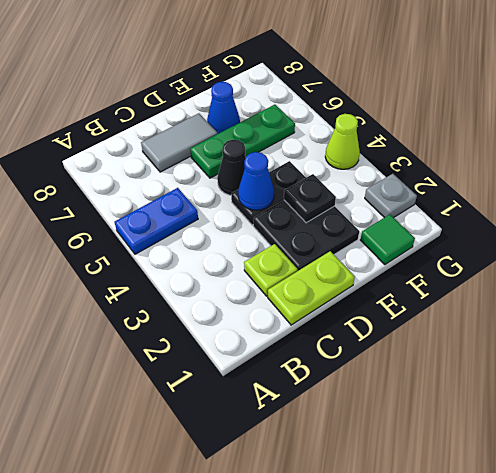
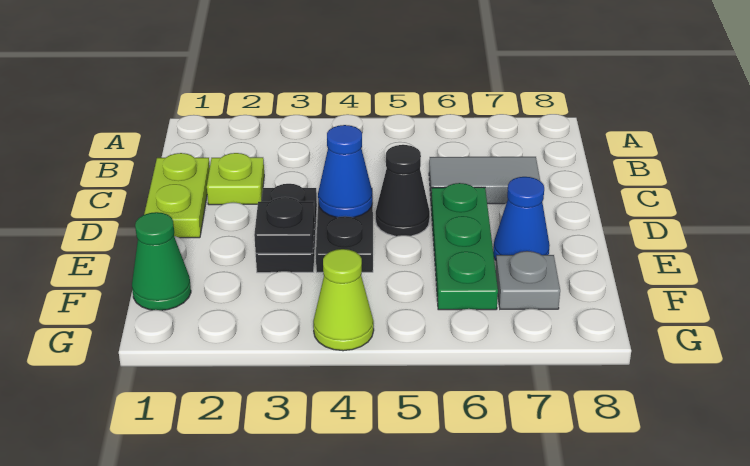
blue plate A5:B5 level 1 -> none
grey tile C7:D7 level 1 -> grey tile C6:C7 level 1
black plate D2:E3 level 1 -> black plate D3:E3 level 1
green tile F1 level 1 -> green cone F1 level 1
grey plate G2 level 1 -> grey plate F7 level 1

